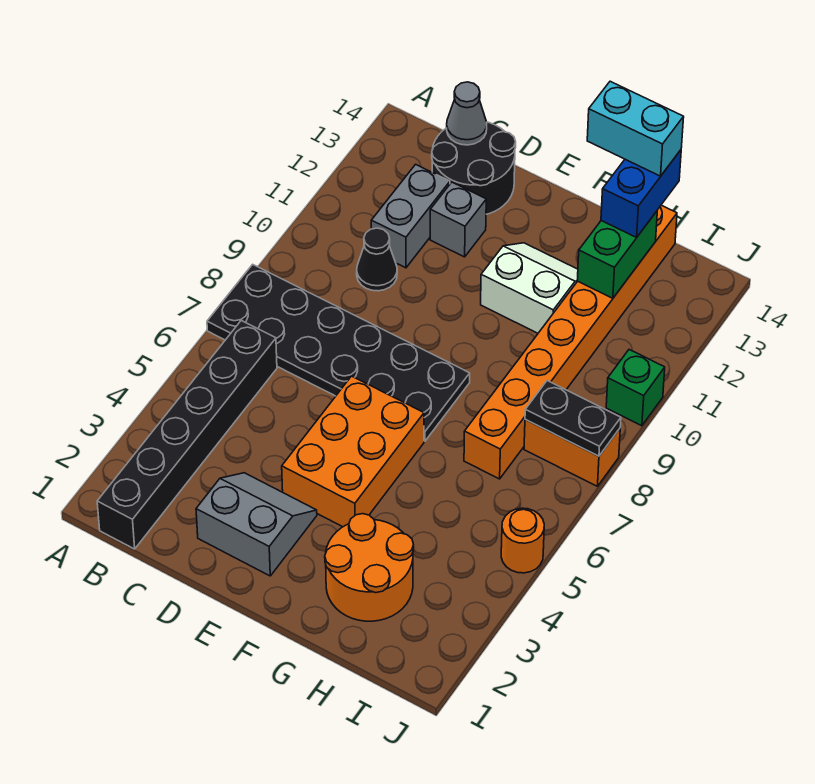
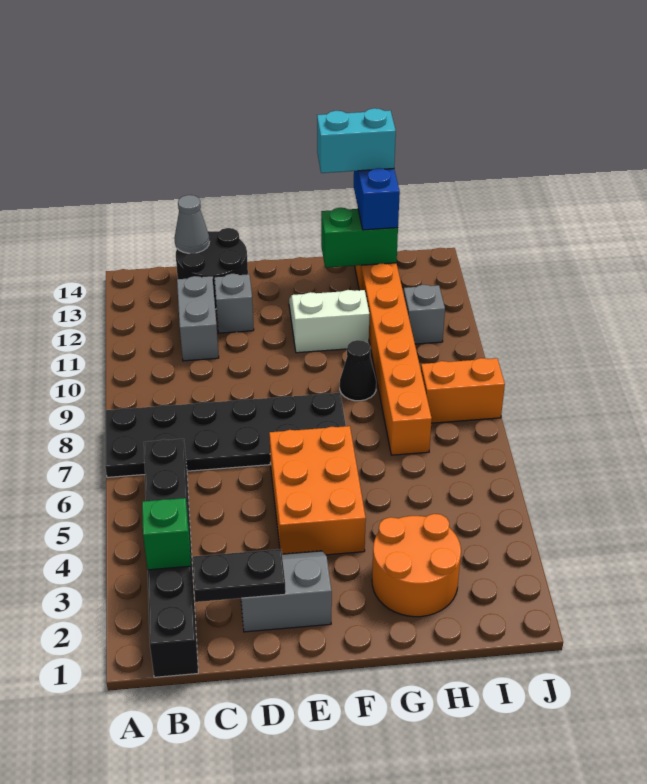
black cone C10 level 1 -> black cone G9 level 1
green brick H12:H13 level 2 -> green brick G13:H13 level 2
black plate I8:J8 level 2 -> black plate C2:D2 level 2
none -> grey brick I11 level 1
orange round brick J5 level 1 -> none
green brick J10 level 1 -> green brick B3 level 2

